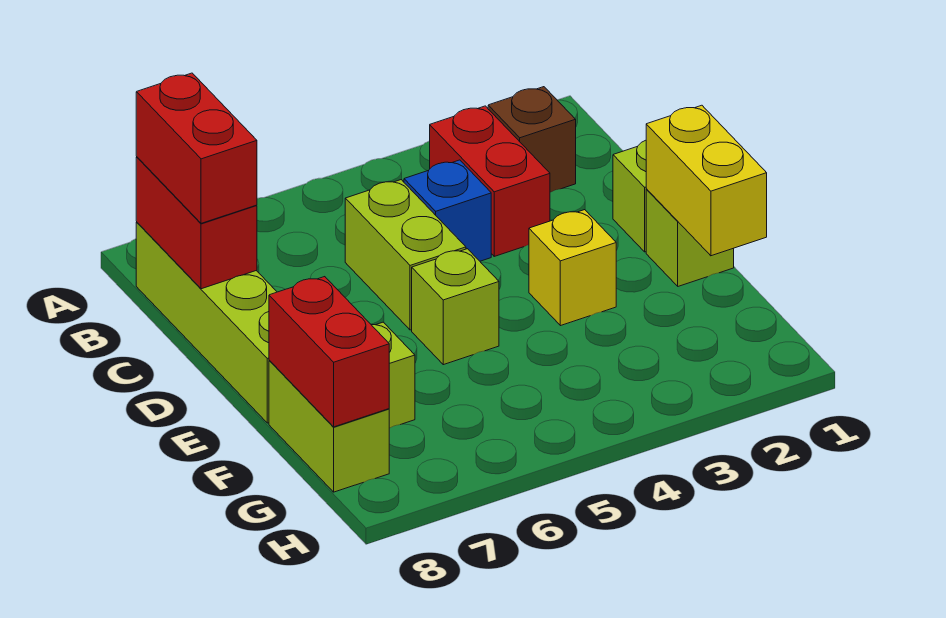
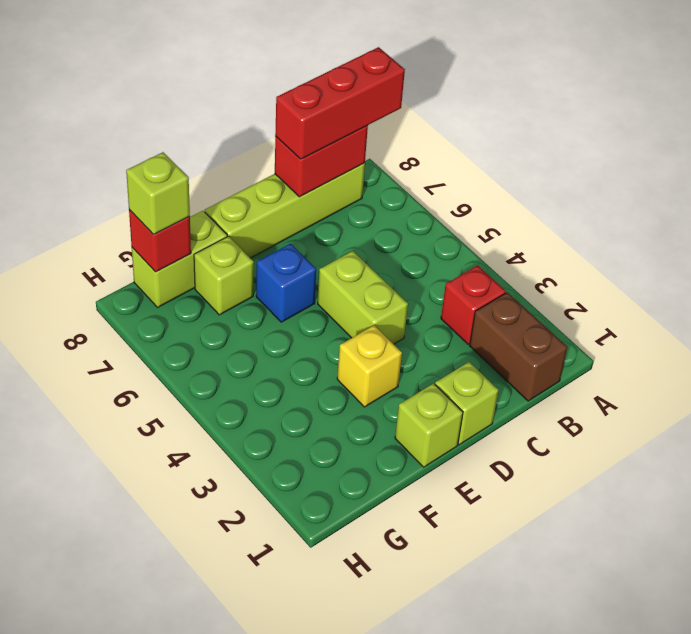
brown brick B2 level 1 -> brown brick B1:B2 level 1
red brick B3:C3 level 1 -> red brick B3 level 1
red brick B8:C8 level 3 -> red brick A8:C8 level 3
blue brick C4 level 1 -> blue brick E6 level 1
lime brick C5:D5 level 1 -> lime brick D4:D5 level 1
yellow brick E1:F1 level 2 -> none
lime brick E5 level 1 -> lime brick G8 level 3
red brick F8:G8 level 2 -> red brick G8 level 2

